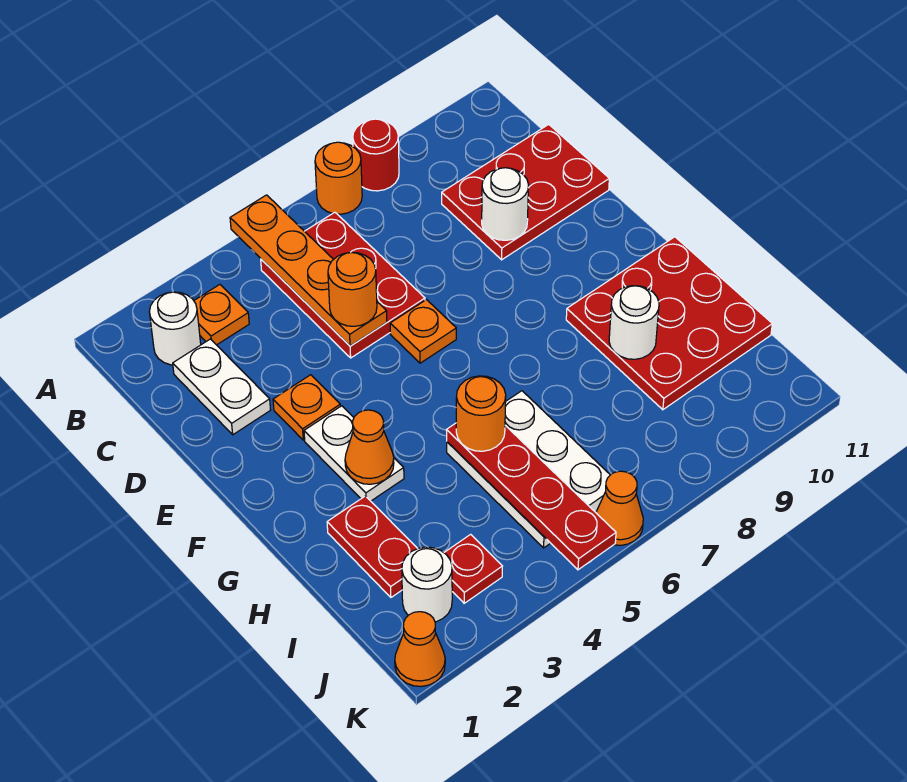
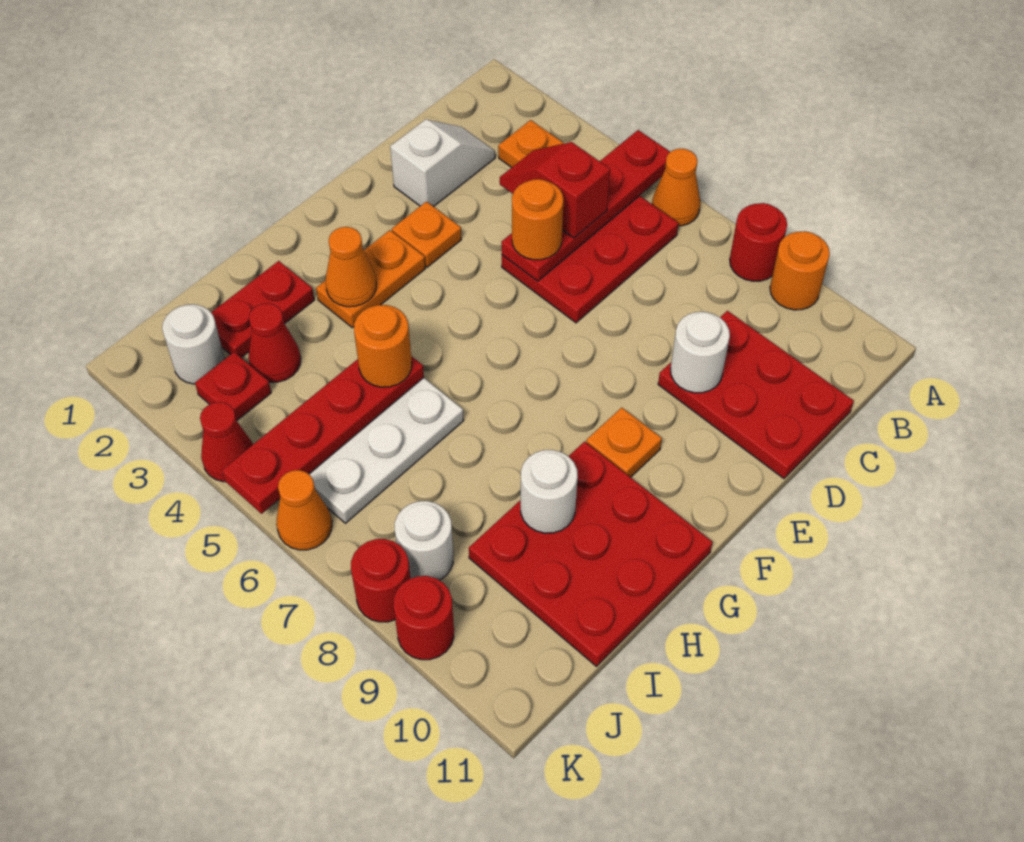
orange plate A5:D5 level 2 -> red plate A5:D5 level 2
orange round brick A7 level 1 -> orange round brick A9 level 1
white round brick B2 level 1 -> white round brick J8 level 1
white plate C2:D2 level 1 -> white slope C2:D2 level 1 top D
none -> red slope C4:C5 level 3 top 5
orange plate E6 level 1 -> orange plate F9 level 1
white plate F3:G3 level 1 -> orange plate F3:G3 level 1
none -> red cone I3 level 1
orange cone K1 level 1 -> orange cone A6 level 1
none -> red cone K4 level 1
none -> red round brick K8 level 1
none -> red round brick K9 level 1

